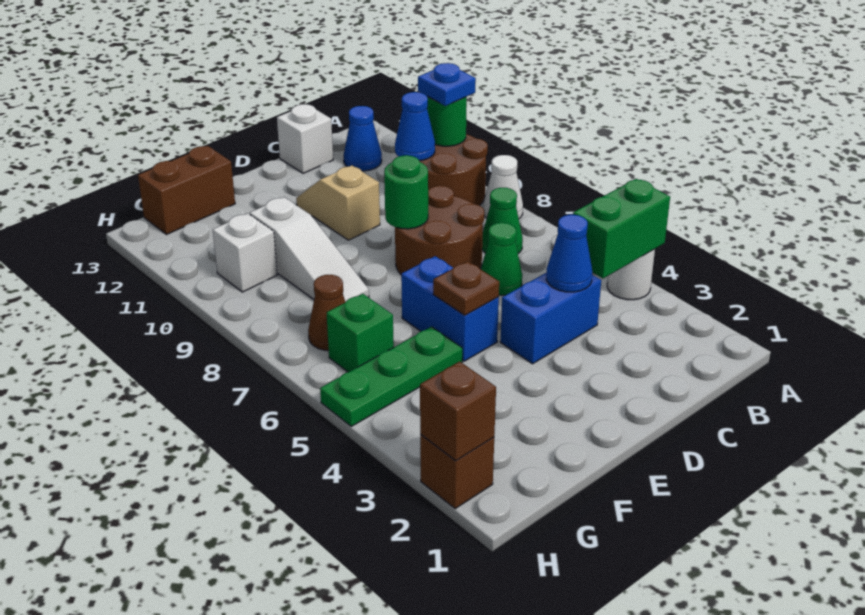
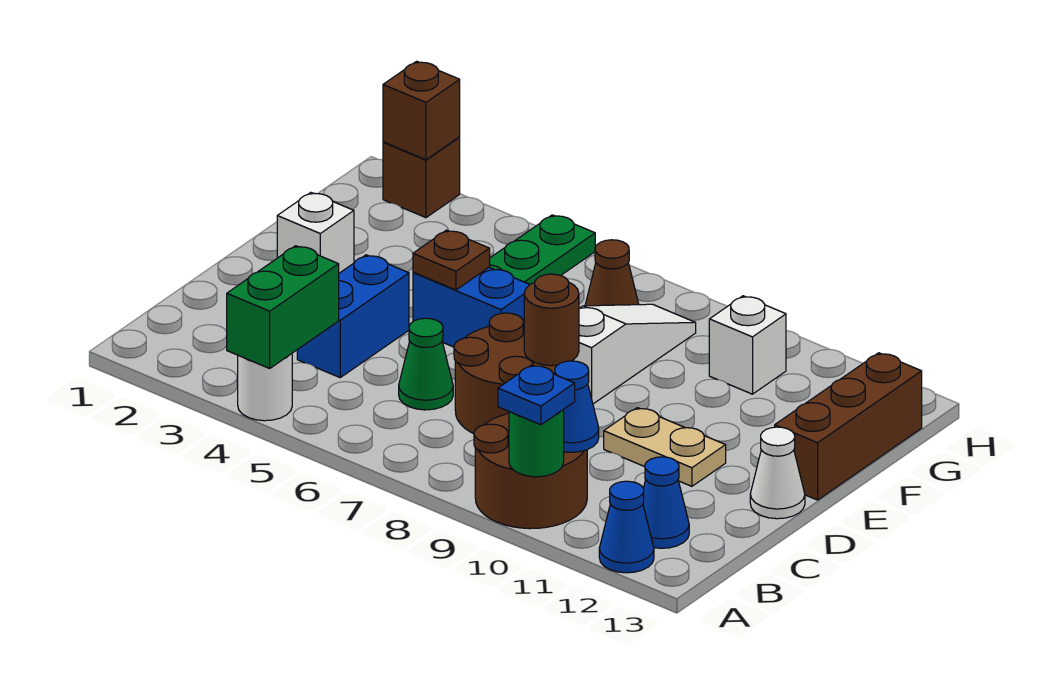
white cone A8 level 1 -> white cone D13 level 1
green cone B7 level 1 -> none
blue cone C4 level 2 -> blue cone A12 level 1
white brick C13 level 1 -> white brick E2 level 1
green round brick D8 level 2 -> brown round brick D8 level 2
tan slope D10:D11 level 1 top 10 -> tan plate D10:D11 level 1
white slope F8:F10 level 1 top 10 -> white slope E8:G8 level 1 top E
brown brick F13:G13 level 1 -> brown brick E13:G13 level 1
green brick G6 level 1 -> none

